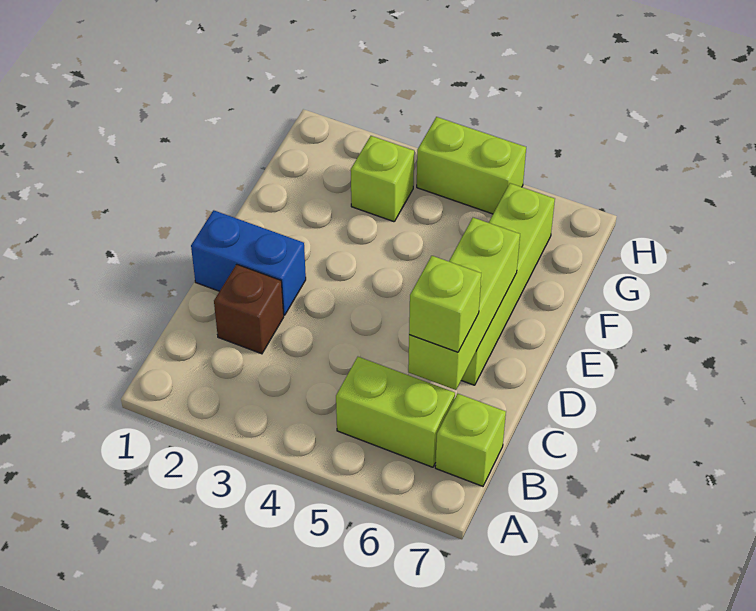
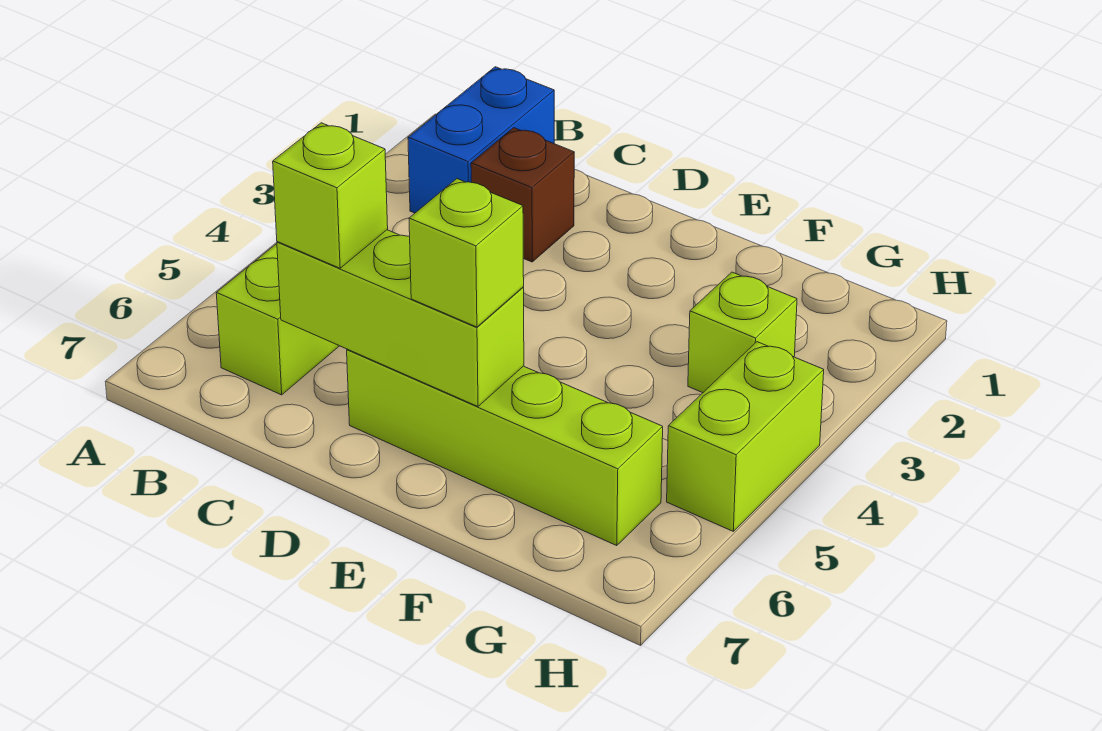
lime brick B7 level 1 -> lime brick E6 level 3
blue brick D1:D2 level 1 -> blue brick B1:B2 level 1

